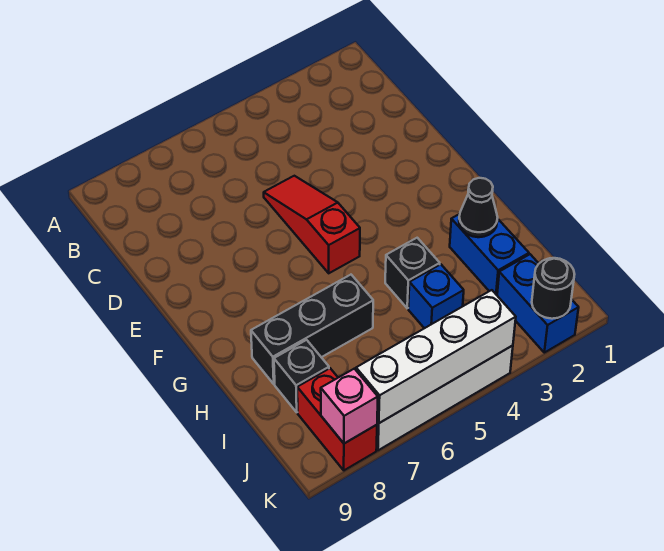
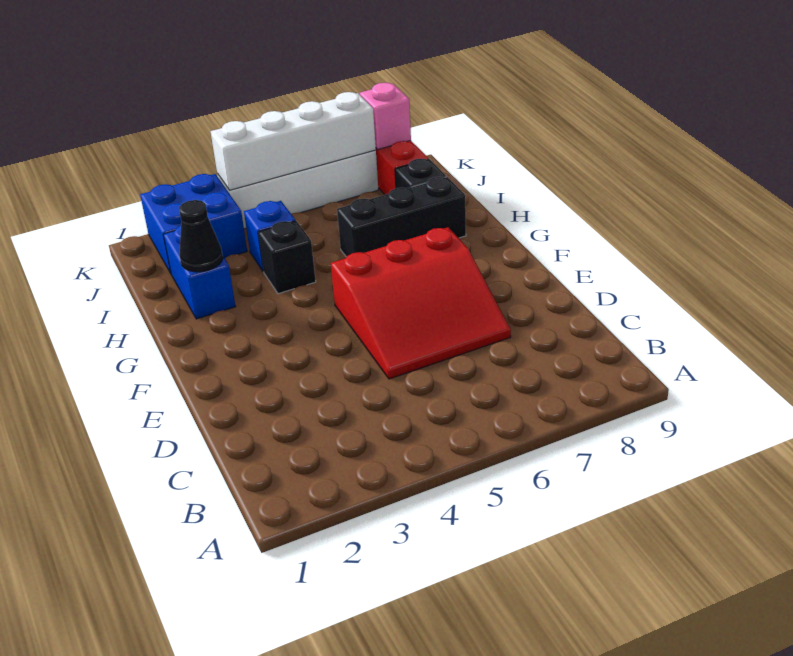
red slope D5:F5 level 1 top F -> red slope D5:F7 level 1 top F
blue brick J2:K2 level 1 -> blue brick J2:K3 level 1
black round brick K2 level 2 -> none

